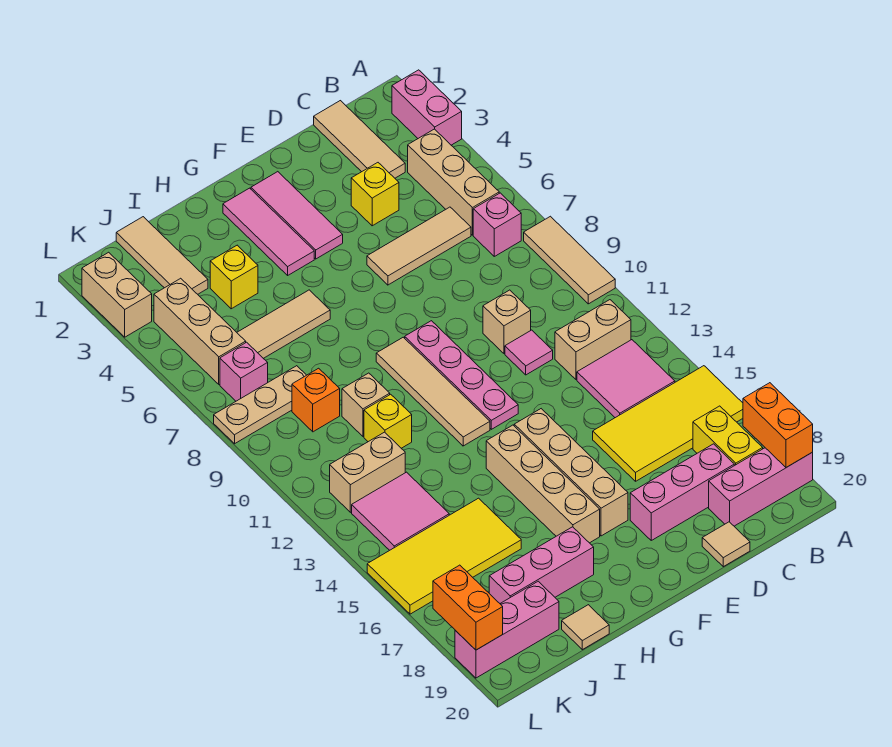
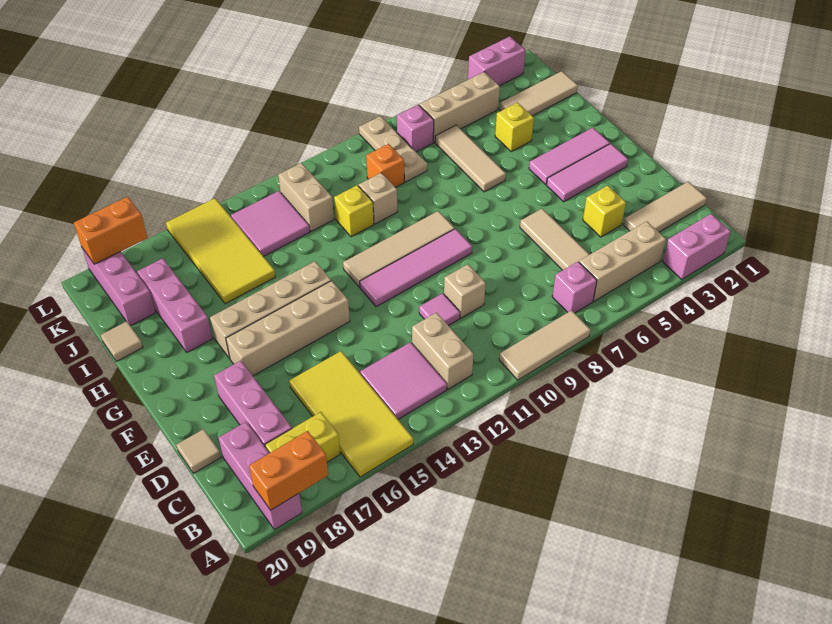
pink plate F9:F12 level 1 -> pink tile F9:F12 level 1
tan brick L2:L3 level 1 -> pink brick L2:L3 level 1

